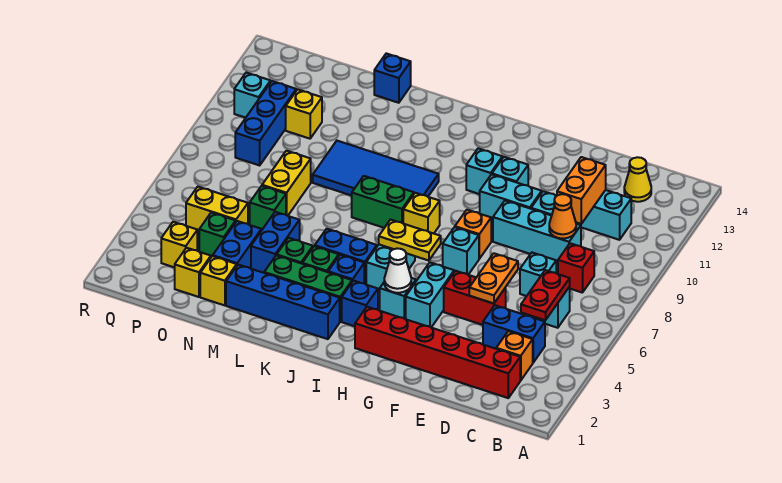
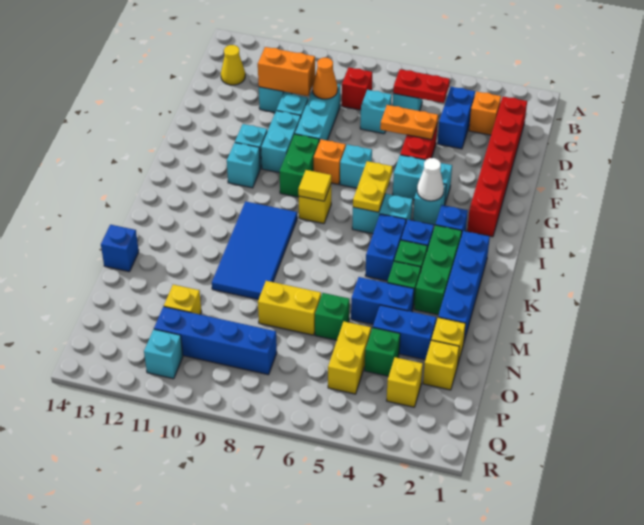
none -> yellow tile I8 level 2
green brick J8:K8 level 1 -> green brick G9:H9 level 1
blue brick P9:P11 level 1 -> blue brick P8:P11 level 1

